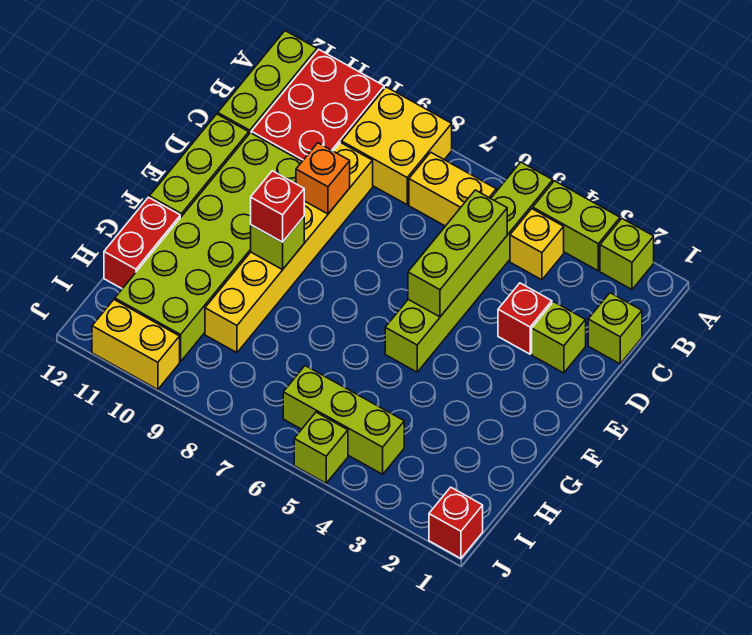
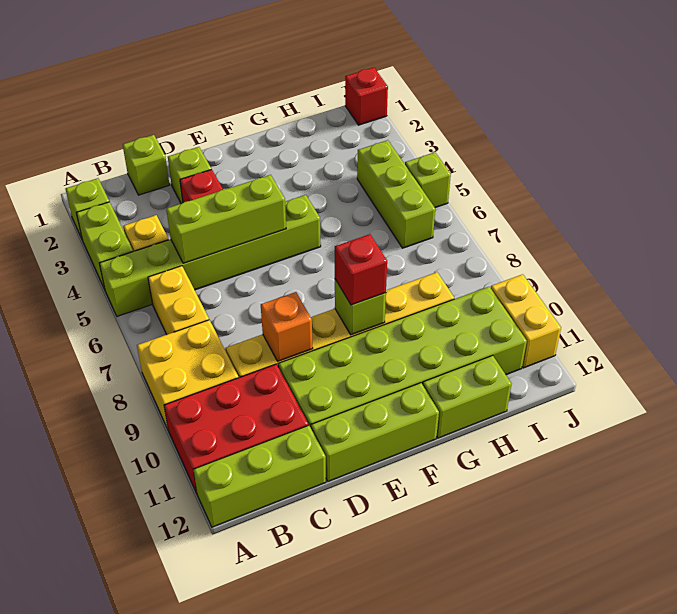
red brick G12:H12 level 1 -> lime brick G12:H12 level 1

